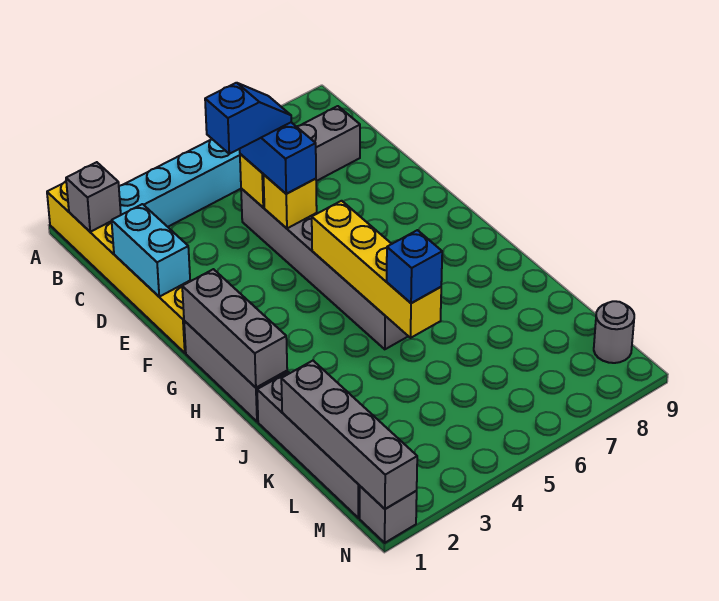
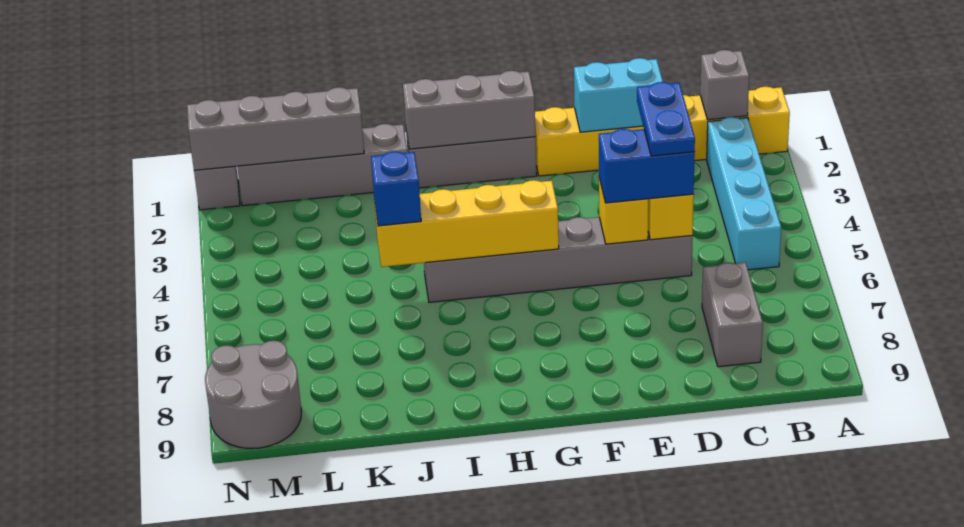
blue slope D4:D5 level 4 top 4 -> blue plate D4:D5 level 4
grey round brick M9 level 1 -> grey round brick M8:N9 level 1

